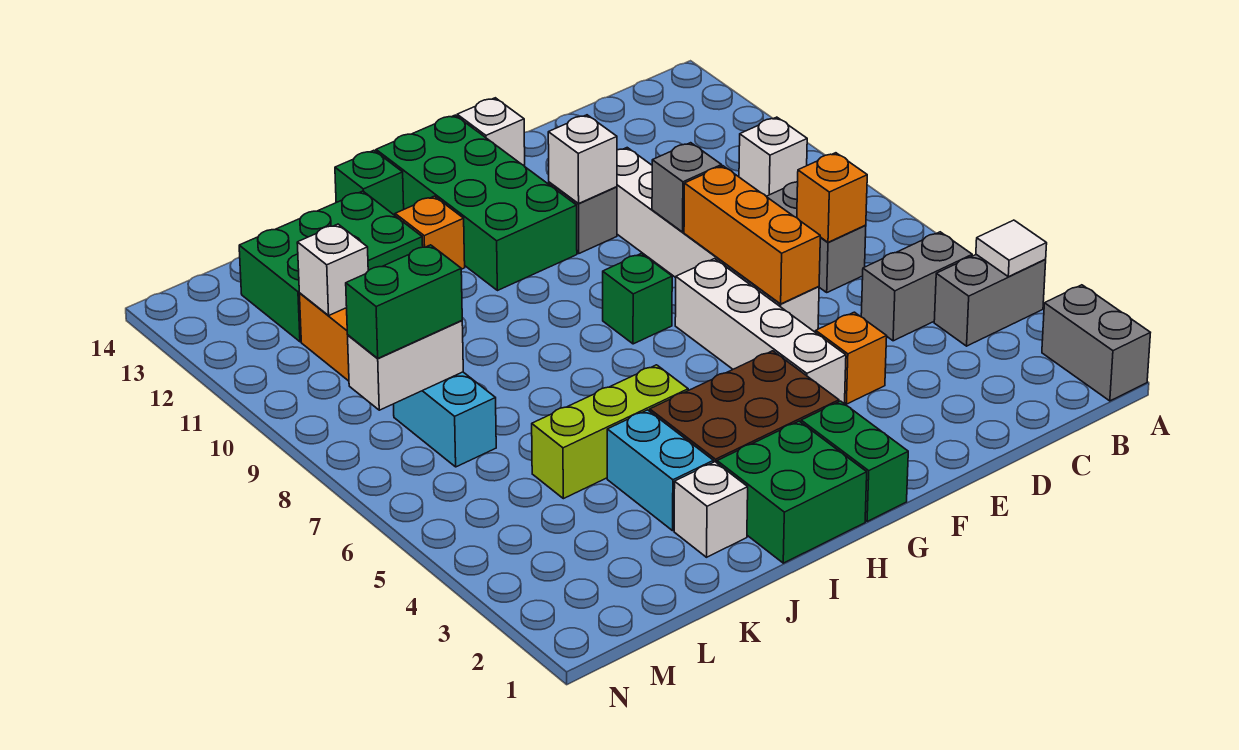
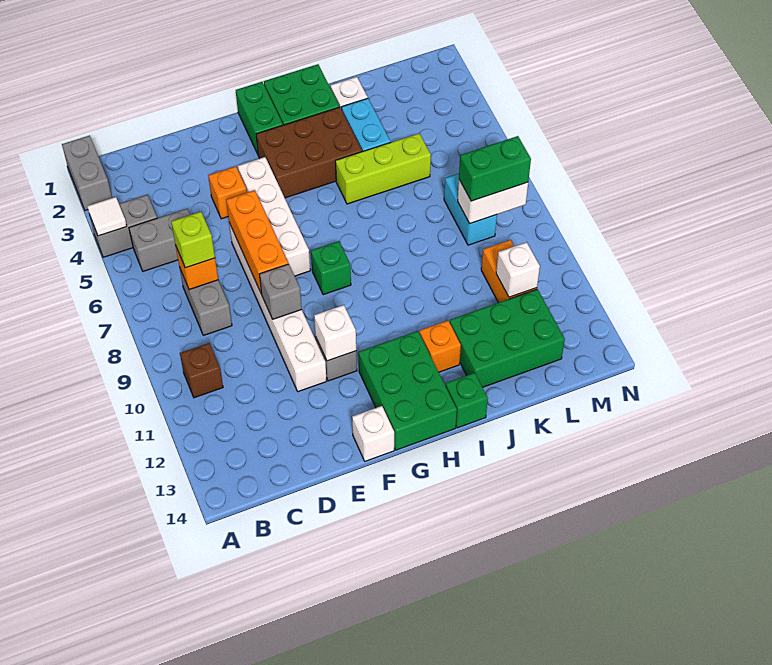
white brick B10 level 1 -> brown brick B10 level 1
none -> lime brick C7 level 3
green brick G11:H14 level 1 -> green brick G12:H14 level 1

